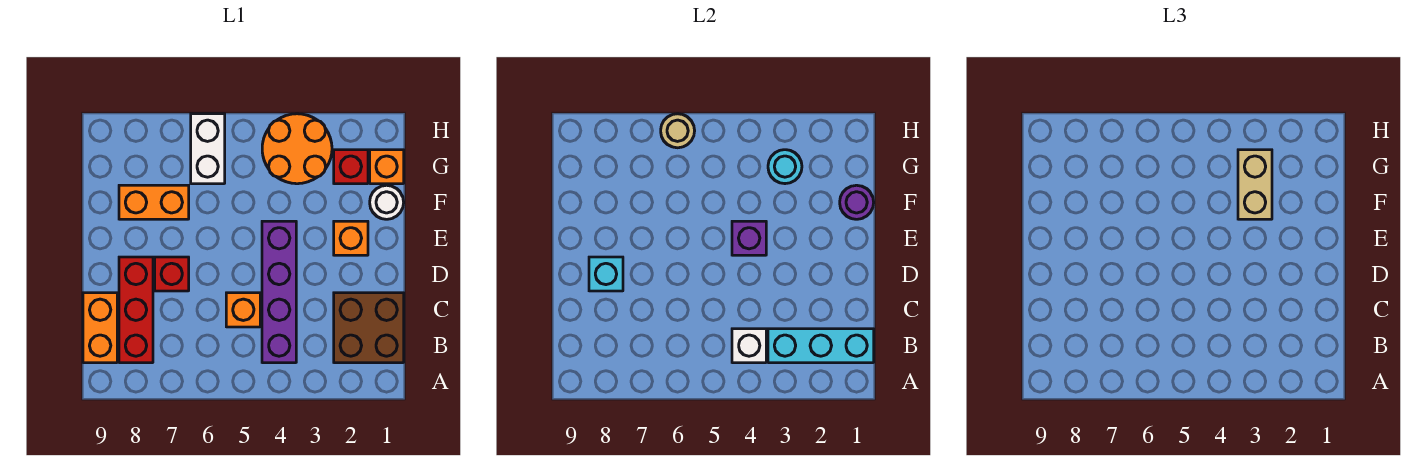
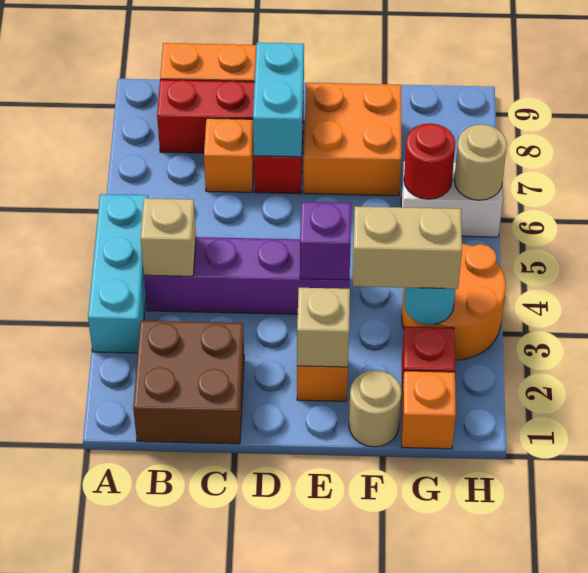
cyan brick B1:B3 level 2 -> cyan brick A3:A5 level 1
white brick B4 level 2 -> tan brick B4 level 2
orange brick C5 level 1 -> orange brick C7 level 1
cyan brick D8 level 2 -> cyan brick D7:D8 level 2
none -> tan brick E2 level 2
white round brick F1 level 1 -> tan round brick F1 level 1
purple round brick F1 level 2 -> none
orange brick F7:F8 level 1 -> orange brick E7:F8 level 1
none -> red round brick G6 level 2

